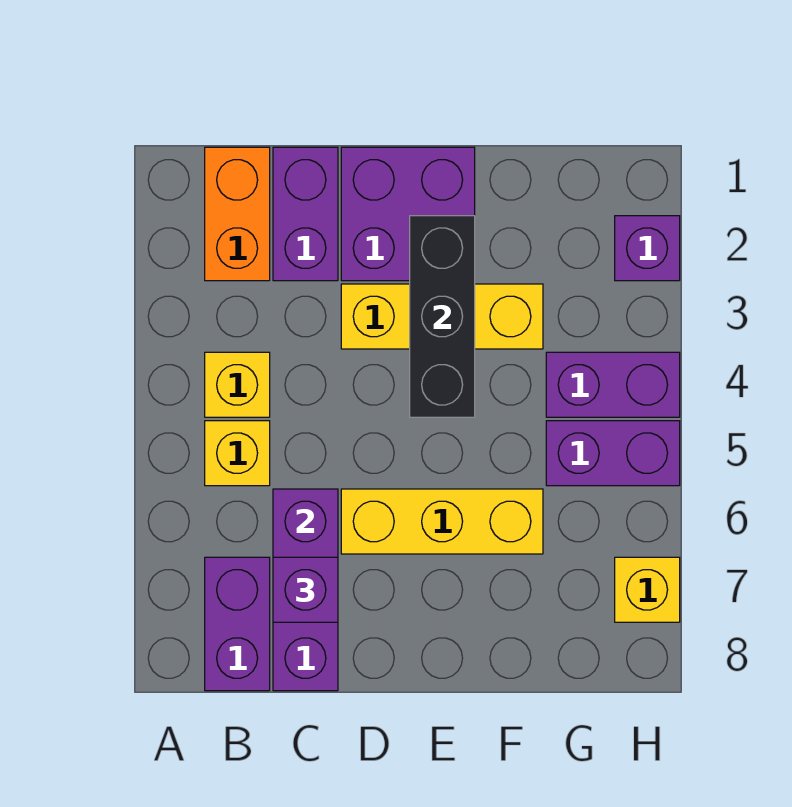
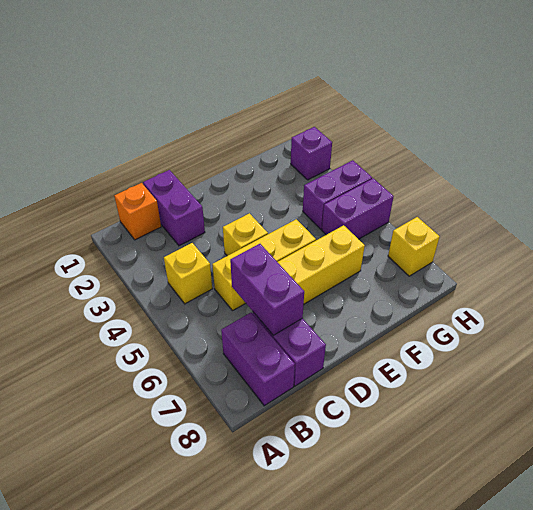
orange brick B1:B2 level 1 -> orange brick B1 level 1
yellow brick B5 level 1 -> yellow brick D4 level 1
purple brick C7 level 3 -> none
purple brick D1:E2 level 1 -> none
yellow brick D3:F3 level 1 -> yellow brick C5:E5 level 1
black brick E2:E4 level 2 -> none

